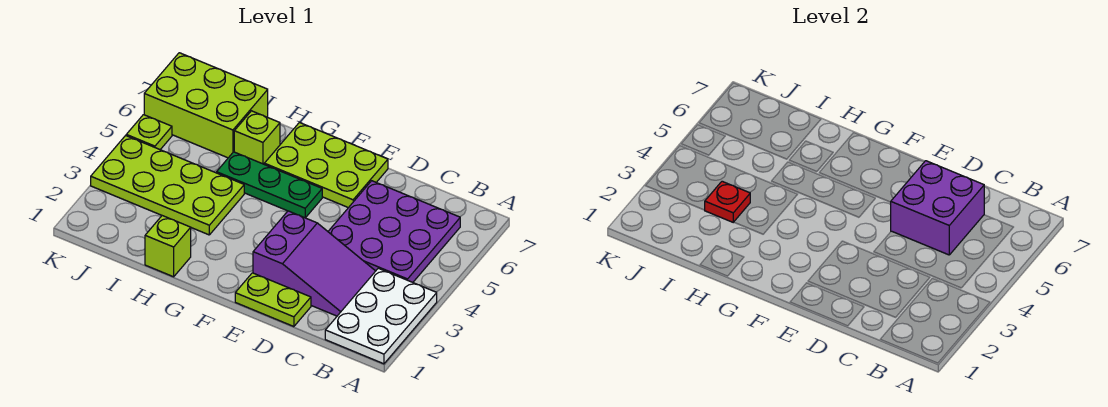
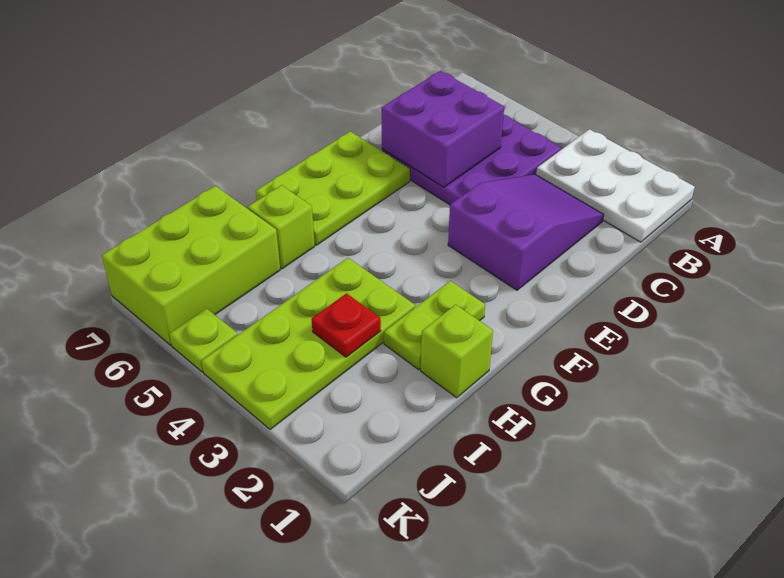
lime plate D1:E1 level 1 -> lime plate G2:H2 level 1
green plate F5:H5 level 1 -> none

